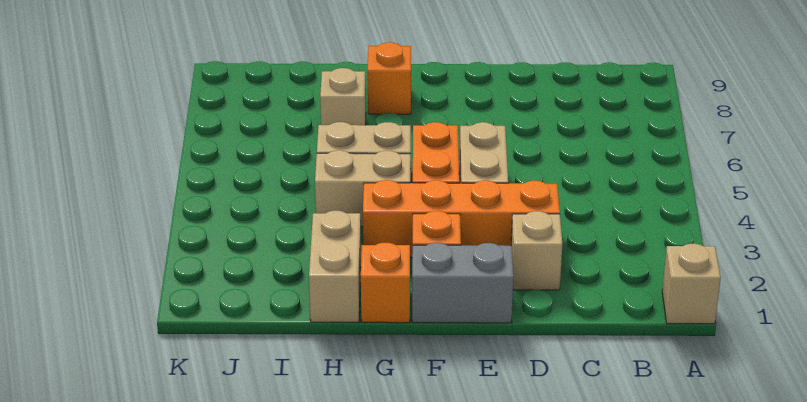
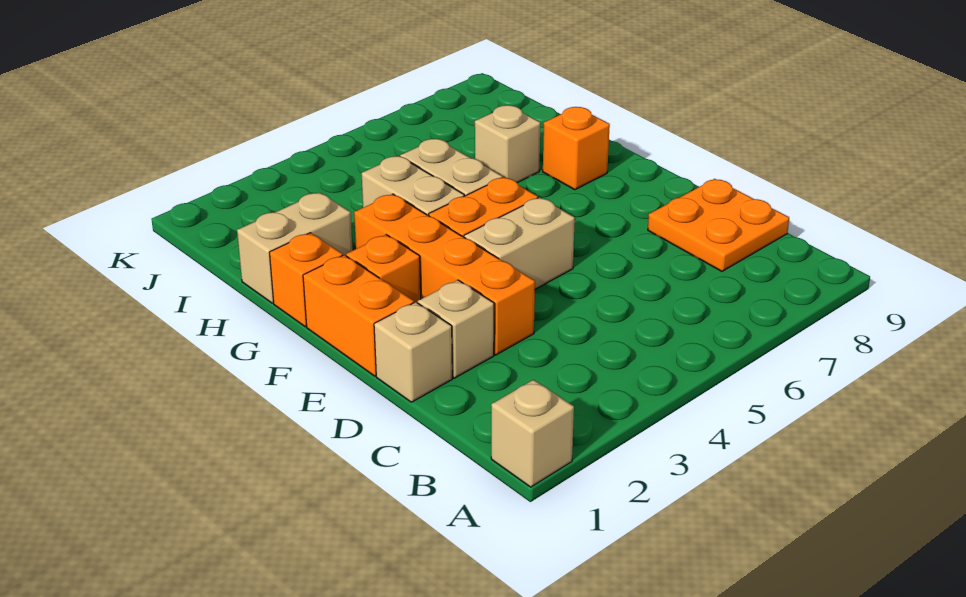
none -> orange plate C8:D9 level 1
none -> tan brick D1 level 1
grey brick E1:F1 level 1 -> orange brick E1:F1 level 1

